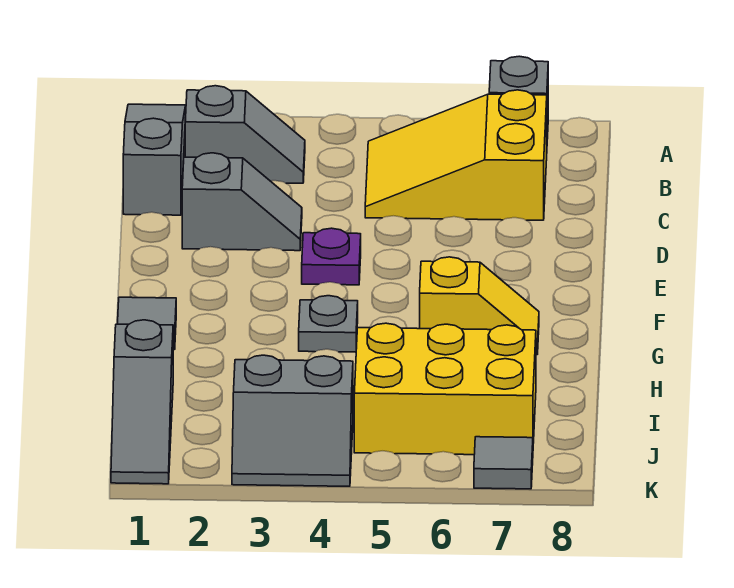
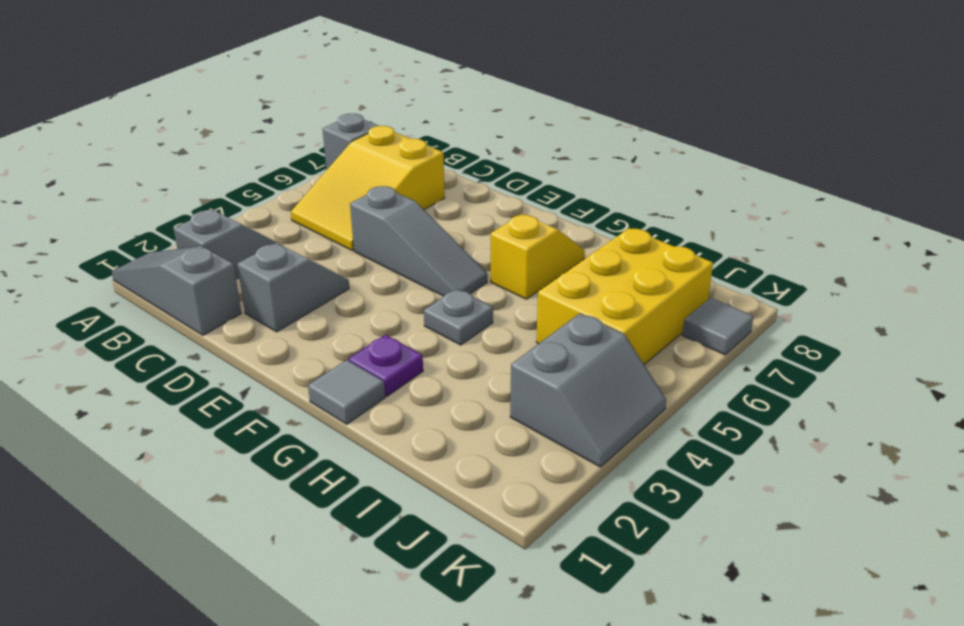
purple plate E4 level 1 -> purple plate G2 level 1
grey slope I1:K1 level 1 top I -> grey slope D5:F5 level 1 top D

